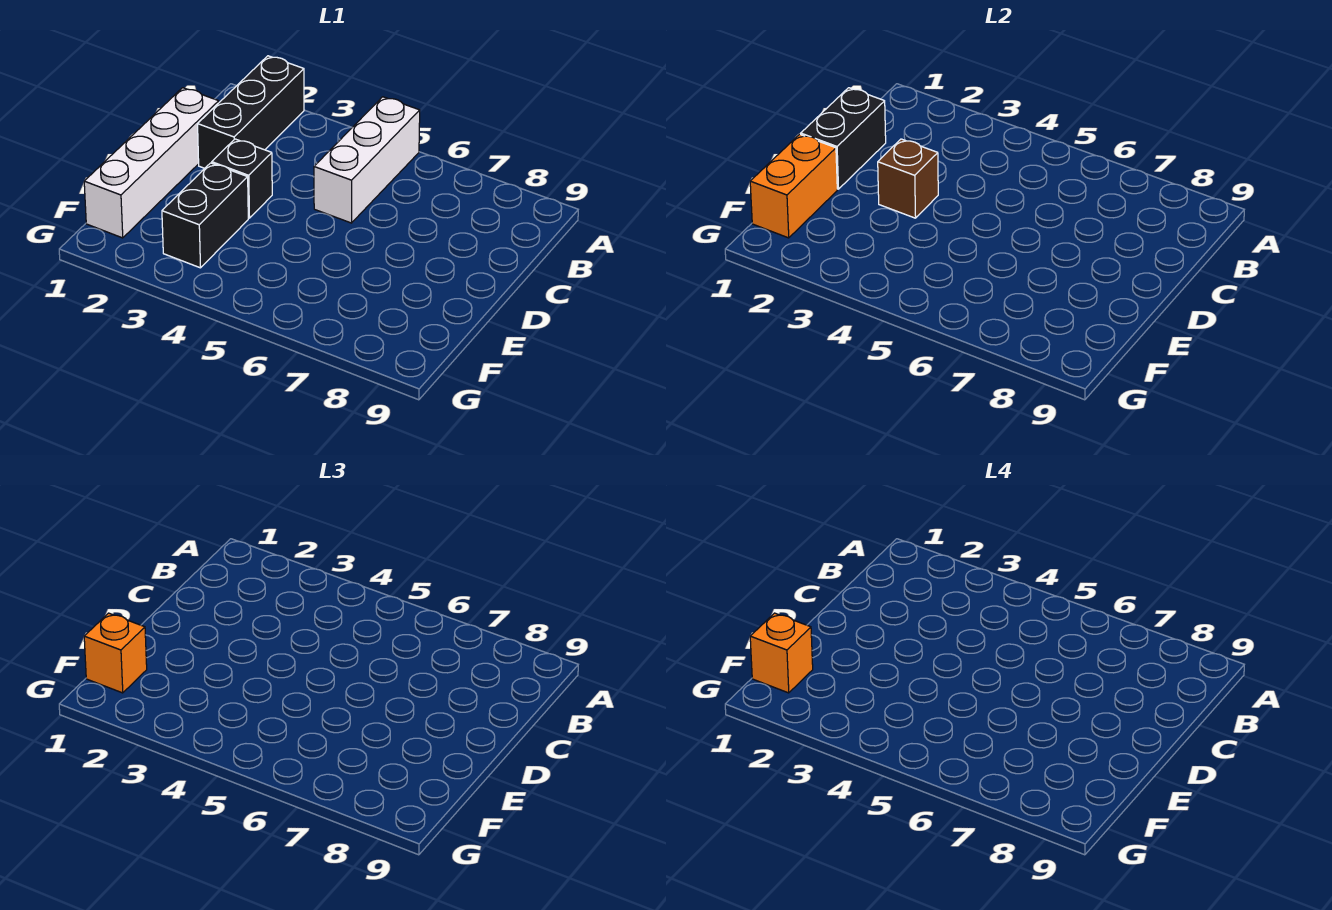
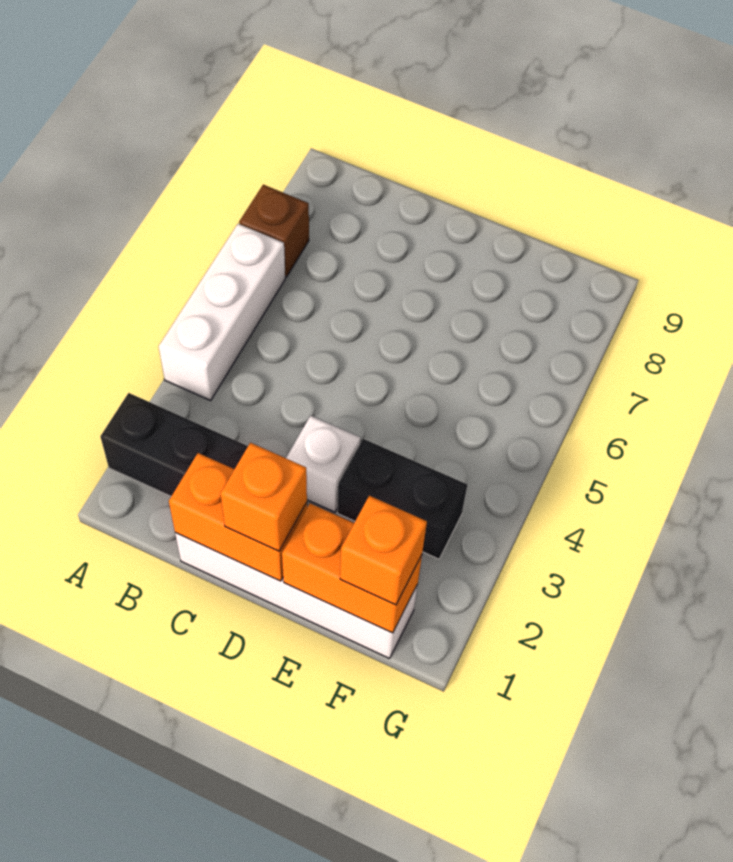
white brick A5:C5 level 1 -> white brick A4:A6 level 1
black brick C1:D1 level 2 -> orange brick C1:D1 level 2
black brick D3 level 1 -> white brick D3 level 1
brown brick D3 level 2 -> brown brick A7 level 1
orange brick F1 level 4 -> orange brick D1 level 3

